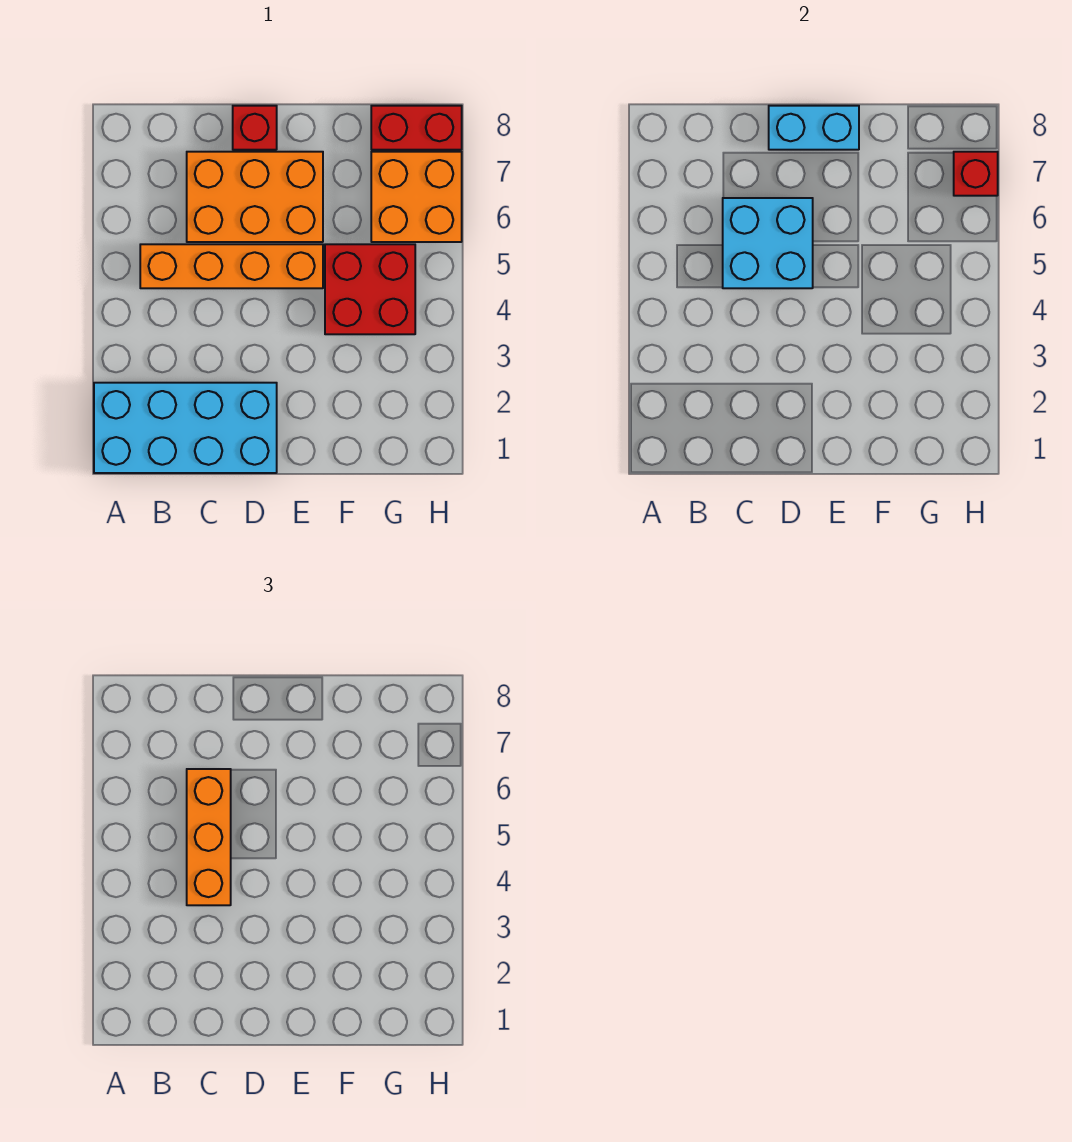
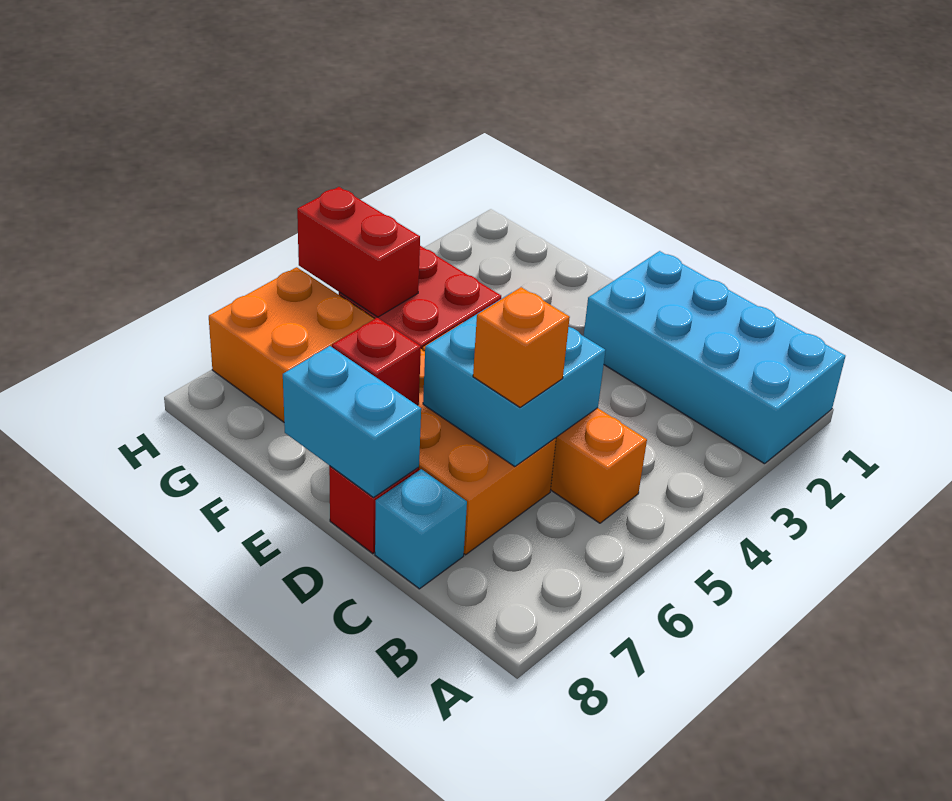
orange brick C4:C6 level 3 -> orange brick C6 level 3
none -> cyan brick C8 level 1
red brick G8:H8 level 1 -> red brick G5:H5 level 2
red brick H7 level 2 -> red brick E7 level 2

